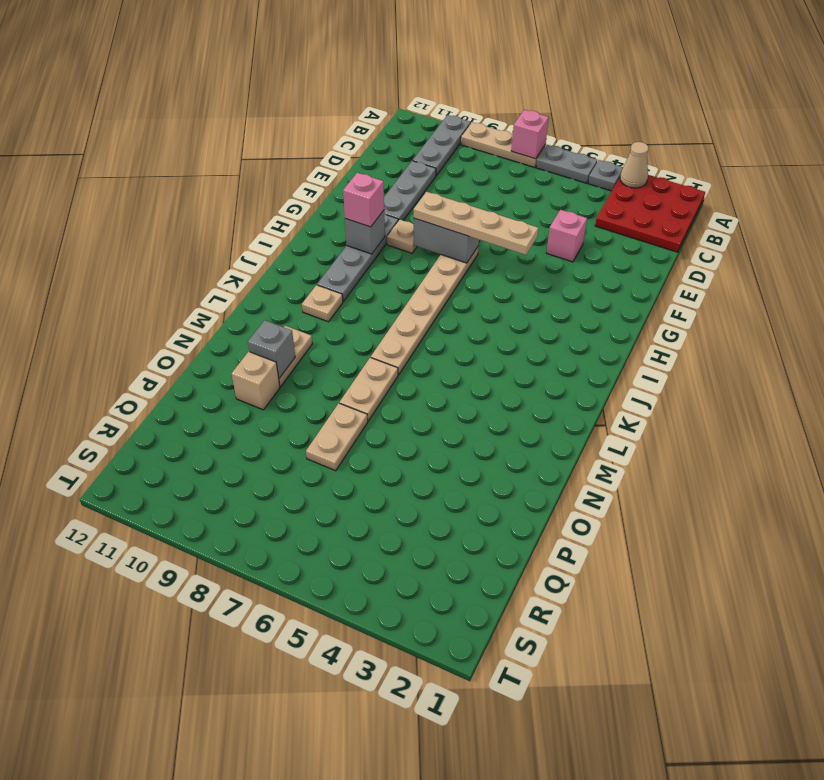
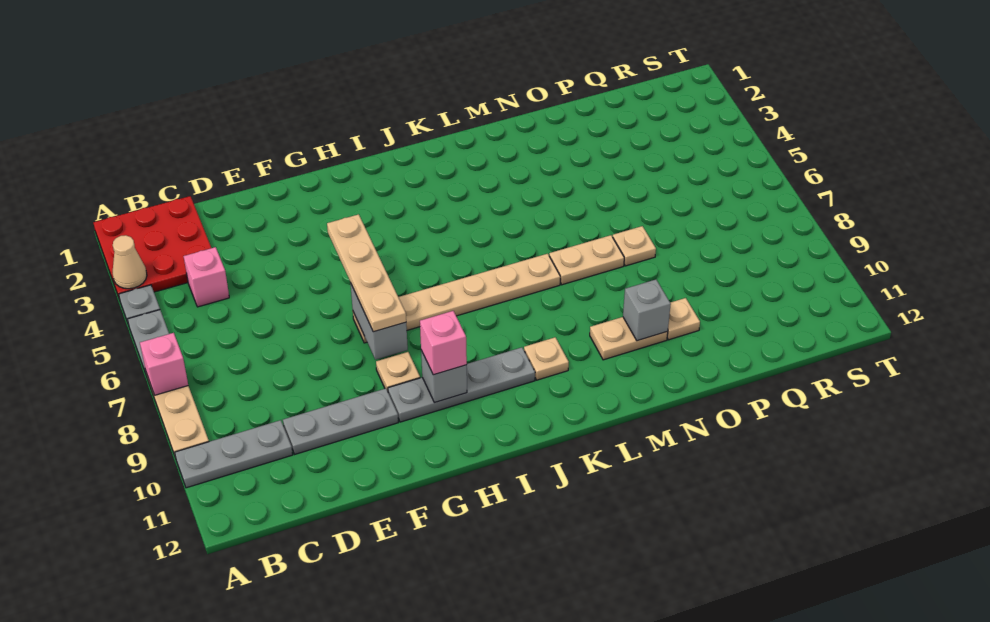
pink brick E4 level 1 -> pink brick C4 level 1
tan plate O7:P7 level 1 -> tan plate O7 level 1
tan brick O10 level 1 -> tan plate O10 level 1

